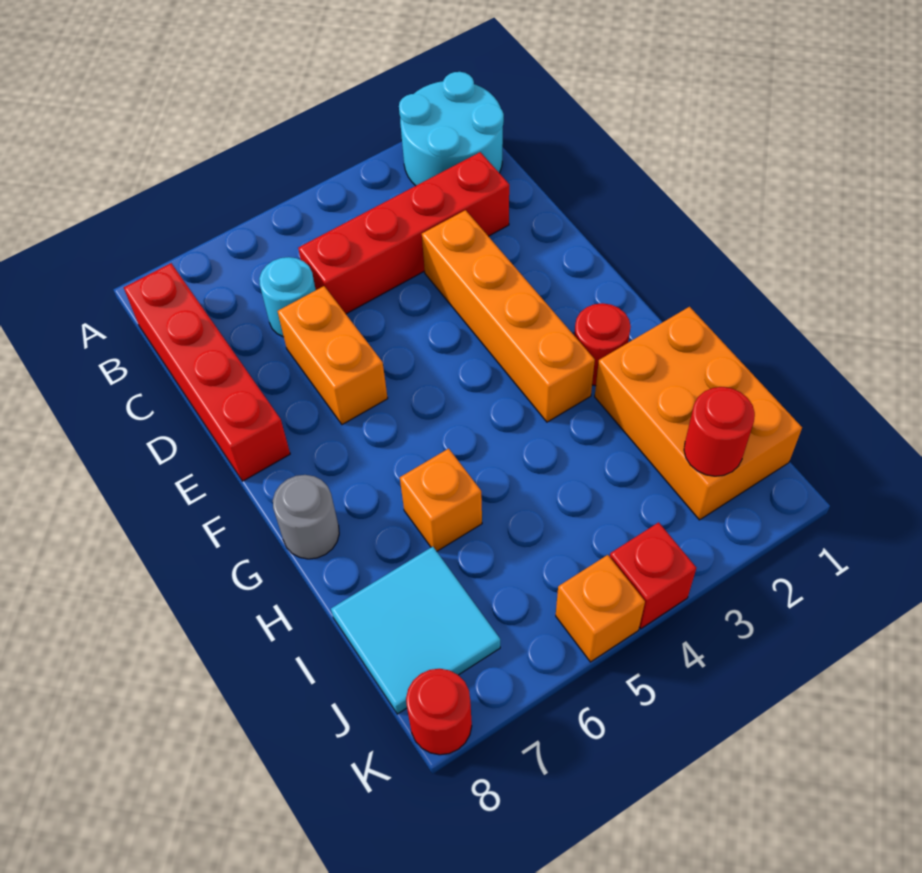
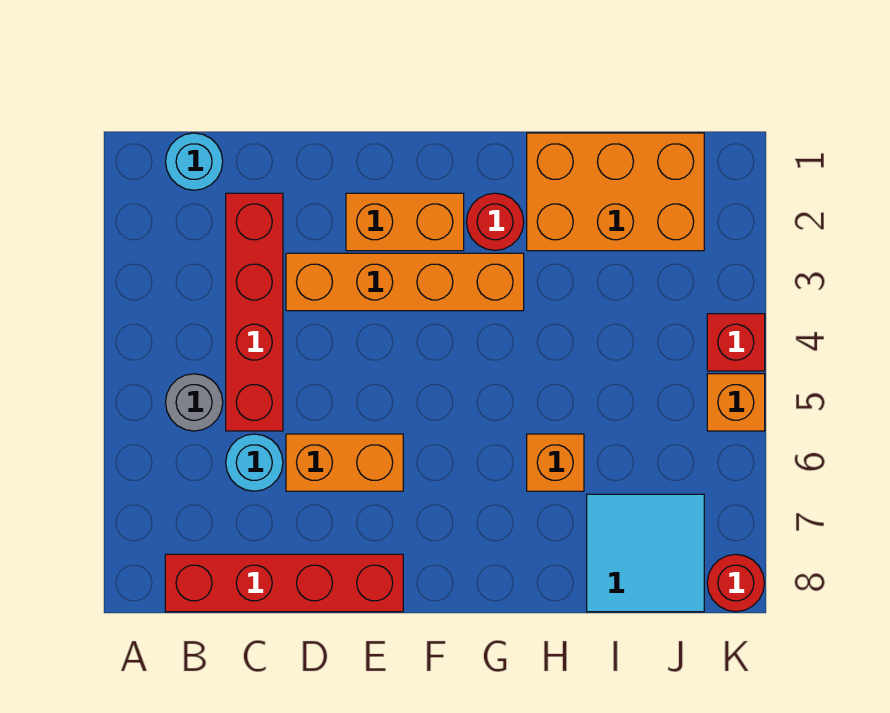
cyan round brick A1:B2 level 1 -> cyan round brick B1 level 1
none -> orange brick E2:F2 level 1
grey round brick G8 level 1 -> grey round brick B5 level 1
red round brick J2 level 2 -> none

